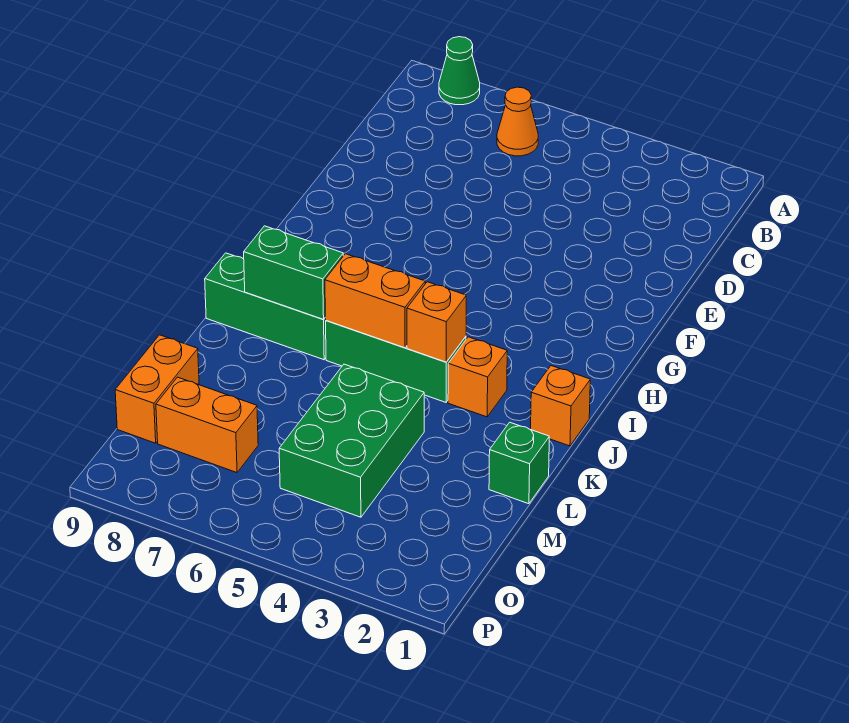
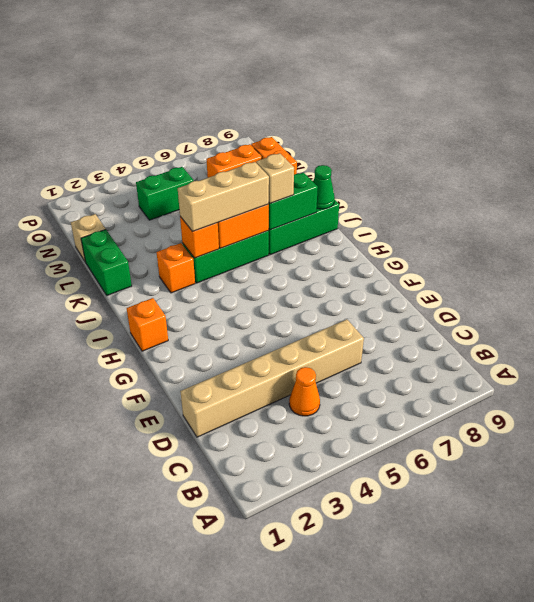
green cone A8 level 1 -> green cone J9 level 2
orange cone B6 level 1 -> orange cone C4 level 1
none -> tan brick D1:D6 level 1
orange brick J1 level 1 -> orange brick H1 level 1
none -> tan brick J4:J6 level 3
none -> tan brick J7 level 3
green brick L1 level 1 -> green brick K1:L1 level 1
green brick L4:N5 level 1 -> green brick N4:N5 level 1
none -> tan brick M1 level 1

